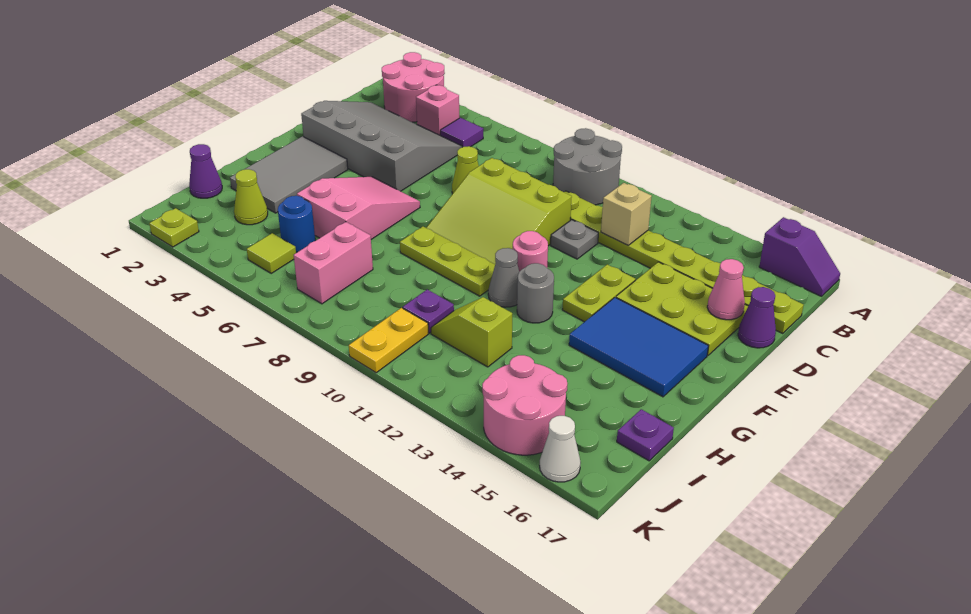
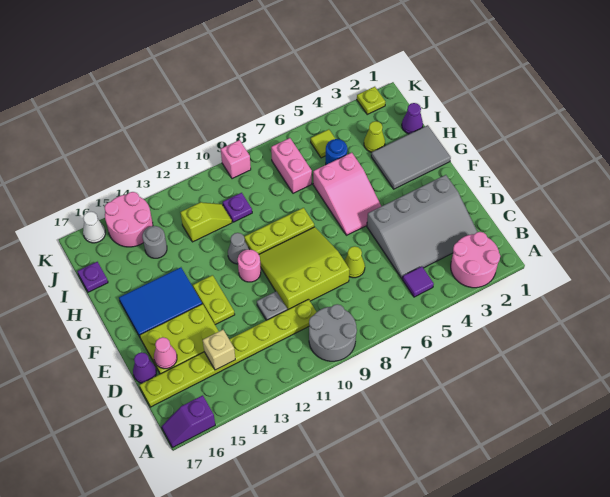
pink brick B4 level 1 -> pink brick K9 level 1
tan brick C12 level 2 -> tan brick C14 level 2
grey tile F2:H3 level 1 -> grey tile G1:H3 level 1
grey round brick G12 level 1 -> grey round brick I14 level 1
yellow plate J10:K10 level 1 -> none

